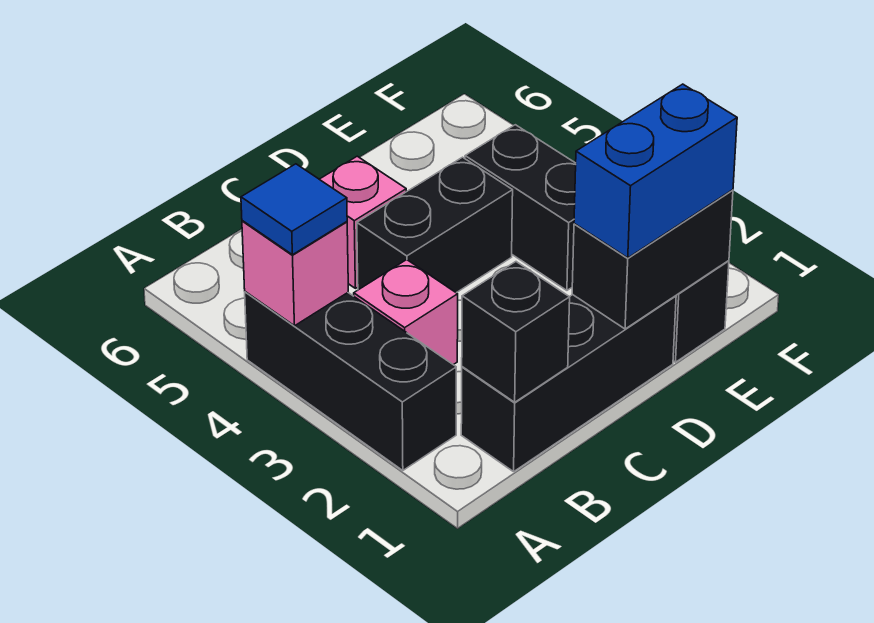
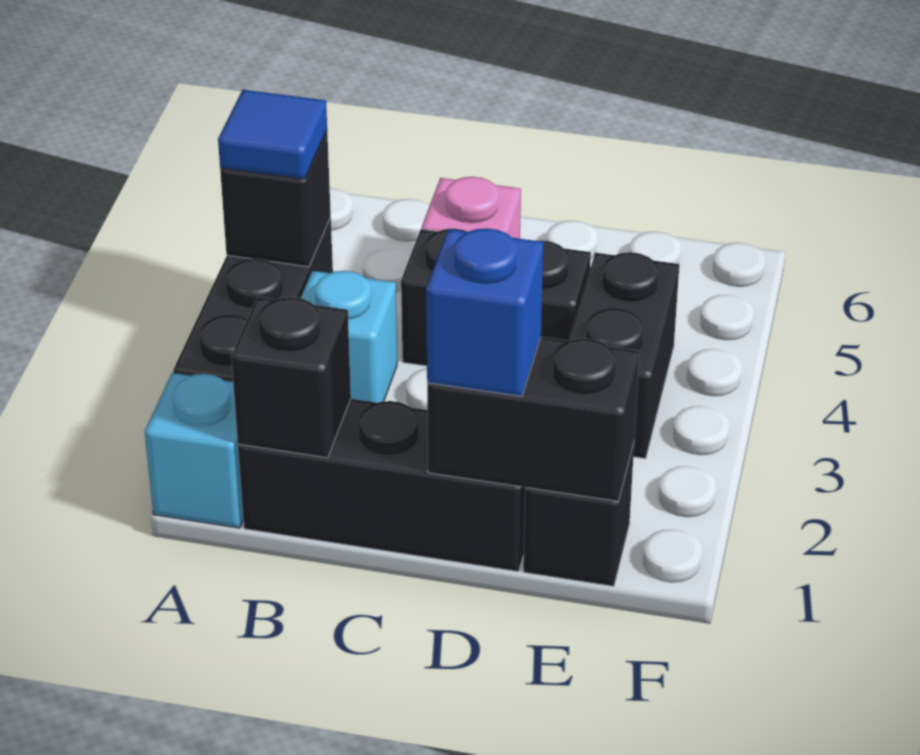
none -> cyan brick A1 level 1
pink brick A4 level 2 -> black brick A4 level 2
pink brick B3 level 1 -> cyan brick B3 level 1
blue brick D1:E1 level 3 -> blue brick D1 level 3

